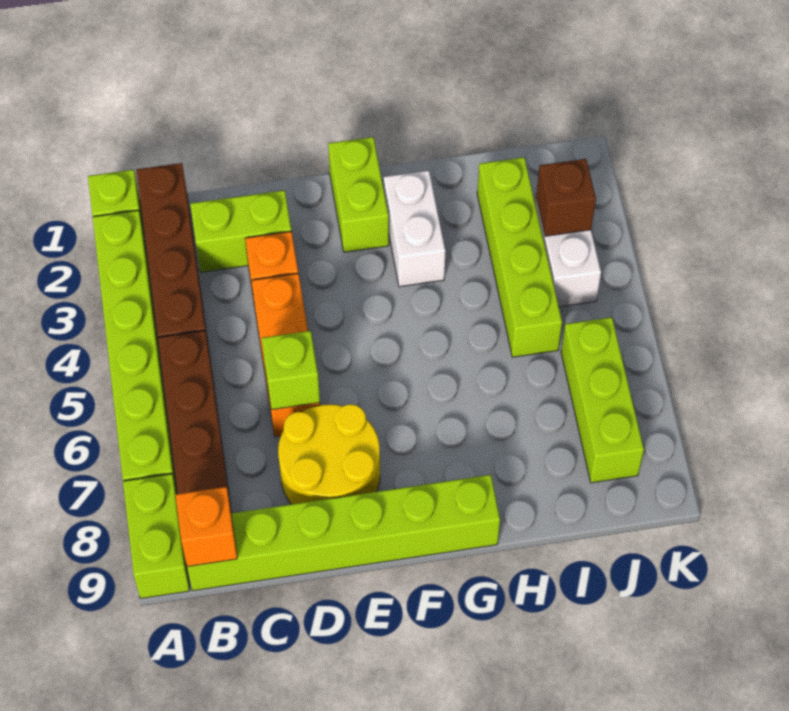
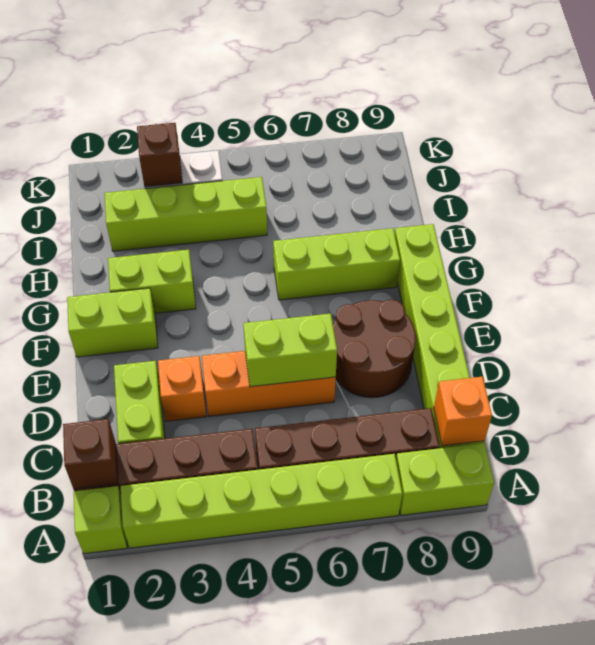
none -> brown brick B1 level 2
lime brick D6 level 2 -> lime brick D5:D6 level 2
yellow round brick D7:E8 level 1 -> brown round brick D7:E8 level 1
white brick G2:G3 level 1 -> lime brick G2:G3 level 1
lime brick J6:J8 level 1 -> lime brick G6:G8 level 1

